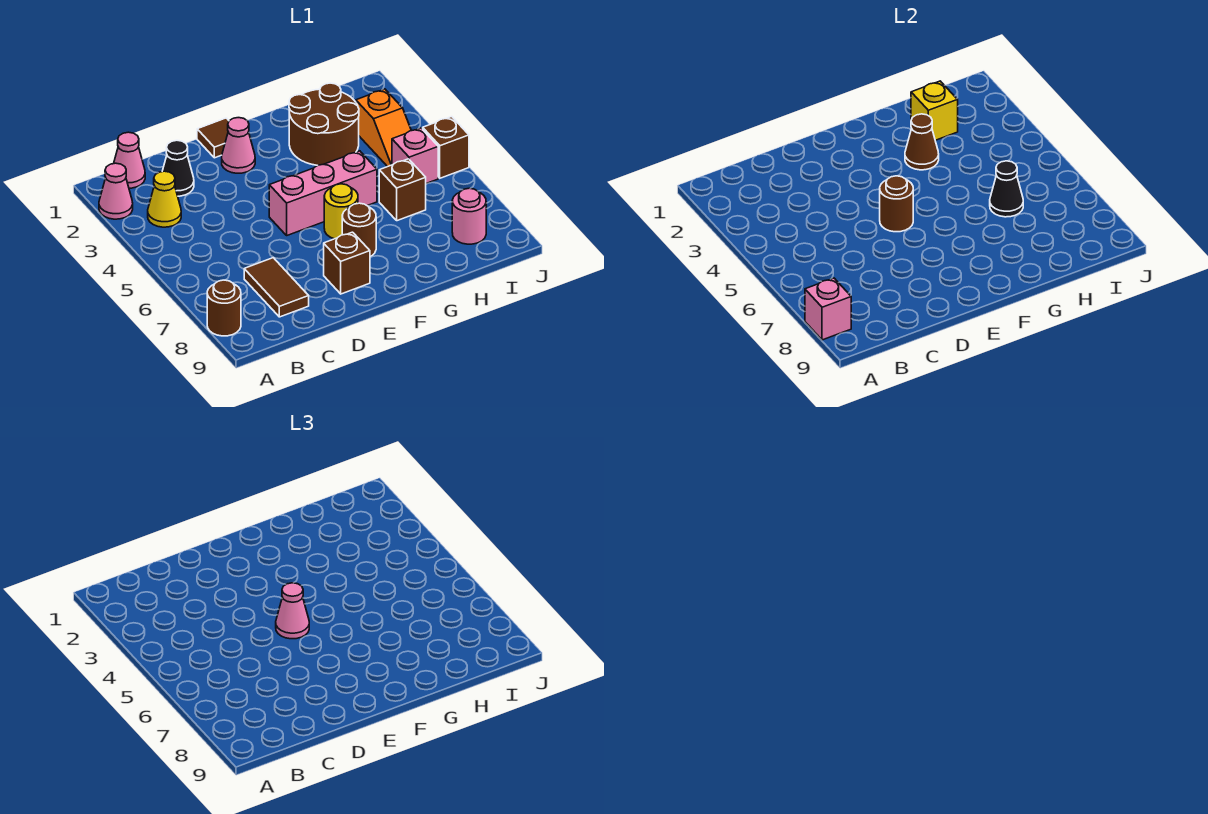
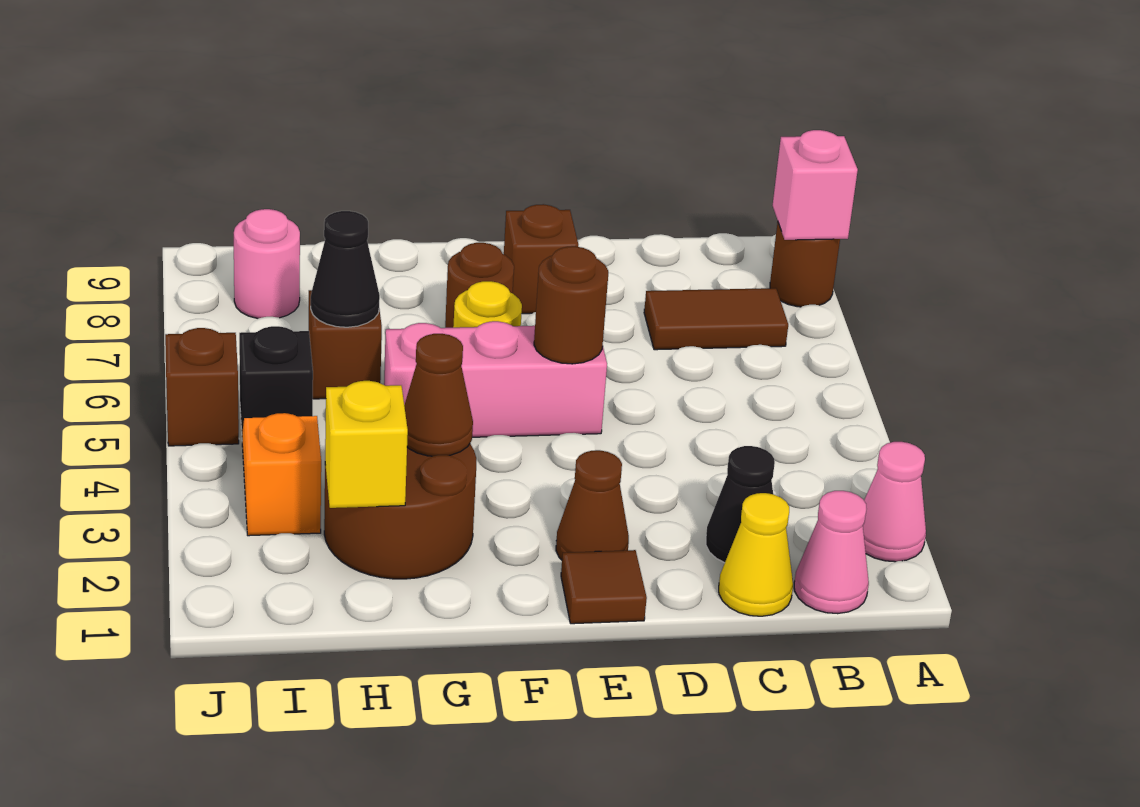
yellow cone B3 level 1 -> yellow cone C1 level 1
brown tile C7:C8 level 1 -> brown tile B7:C7 level 1
pink cone E2 level 1 -> brown cone E2 level 1
pink cone E5 level 3 -> none
pink brick I5 level 1 -> black brick I5 level 1

